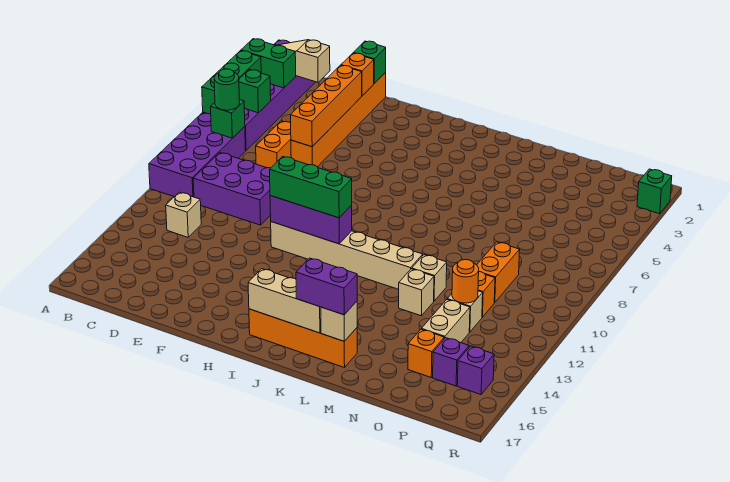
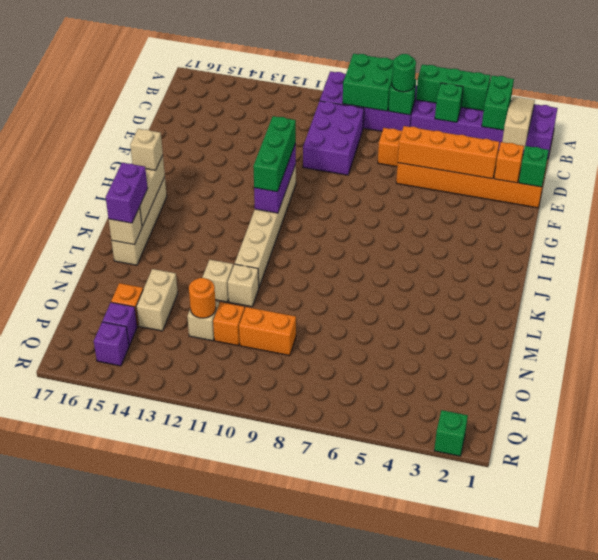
none -> green brick A8:B9 level 2
tan brick C12 level 1 -> tan brick I16 level 3
orange brick I16:L16 level 1 -> tan brick I16:L16 level 1
tan brick O13:O14 level 1 -> tan brick N14:O14 level 1

